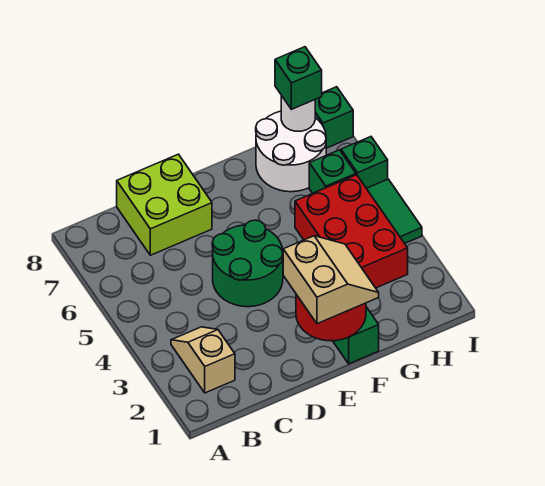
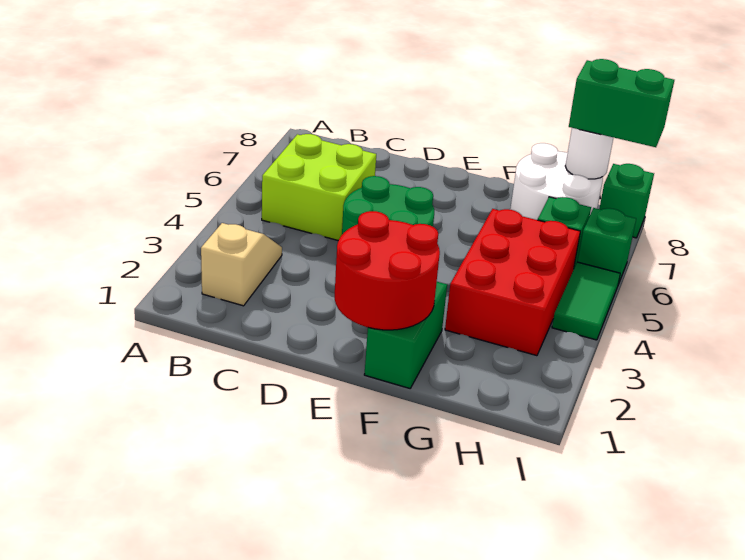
lime brick C7:D8 level 1 -> lime brick B5:C6 level 1
tan slope E1:F2 level 3 top E -> none
green brick H8 level 3 -> green brick H8:I8 level 3

